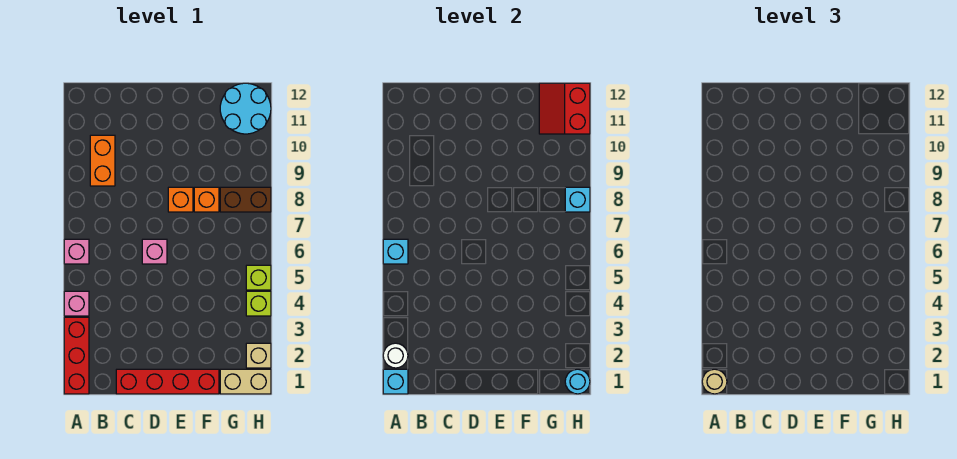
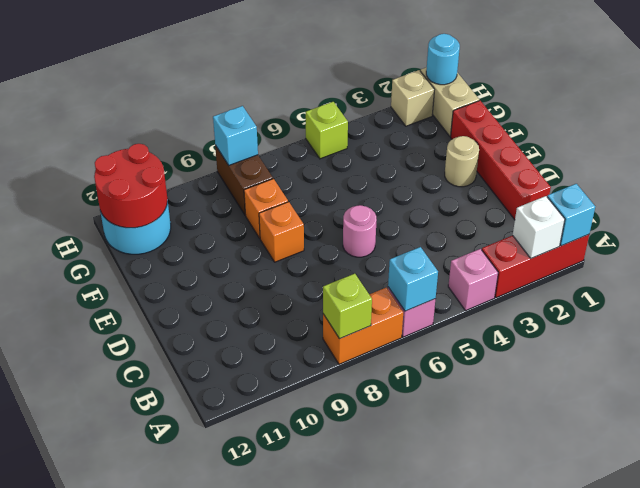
tan round brick A1 level 3 -> tan round brick E2 level 1
white round brick A2 level 2 -> white brick A2 level 2
orange brick B9:B10 level 1 -> orange brick A7:A8 level 1
pink brick D6 level 1 -> pink round brick D6 level 1
red slope G11:H12 level 2 top H -> red round brick G11:H12 level 2
lime brick H4 level 1 -> lime brick A8 level 2

